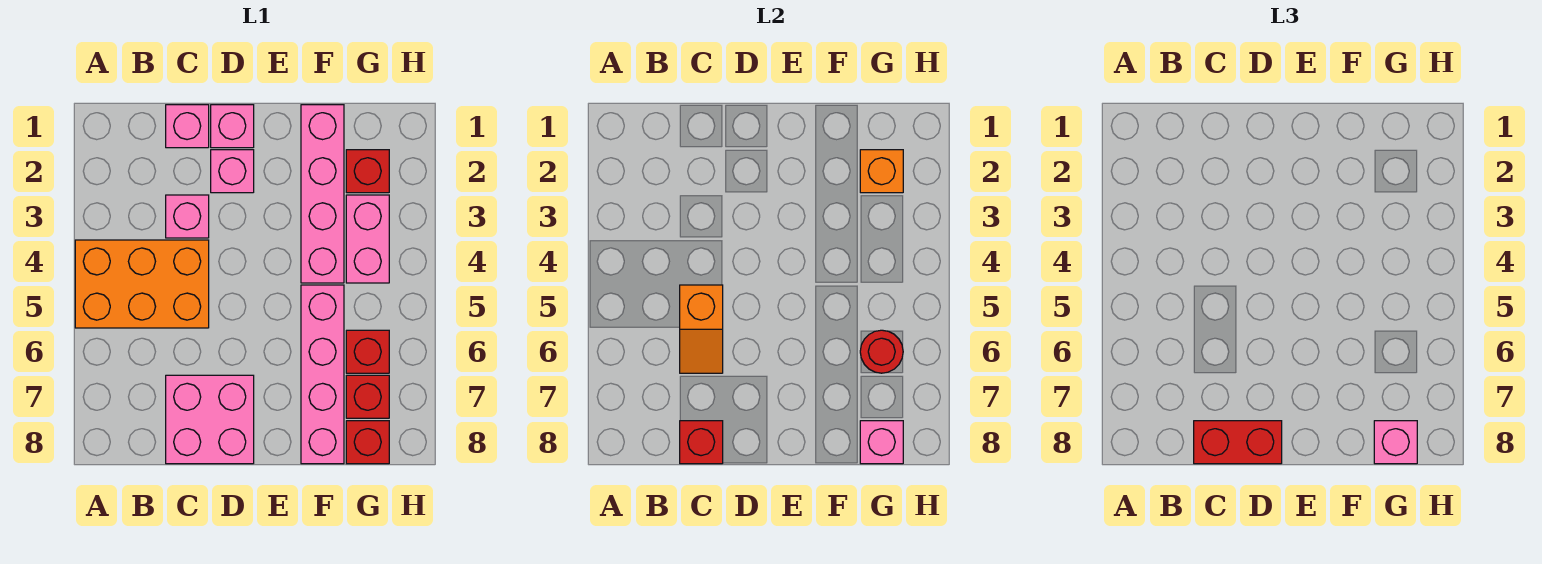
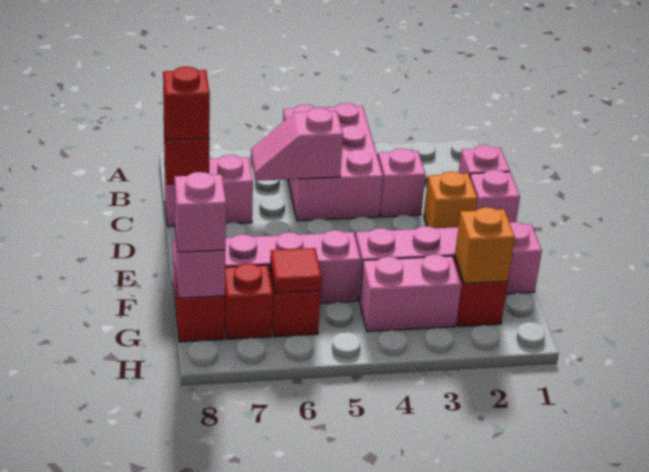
orange brick A4:C5 level 1 -> pink brick A4:C5 level 1
orange slope C5:C6 level 2 top 5 -> pink slope C5:C6 level 2 top 5
pink brick C7:D8 level 1 -> pink brick C7:C8 level 1
red brick C8:D8 level 3 -> red brick C8 level 3
pink brick D2 level 1 -> orange brick D2 level 1
red round brick G6 level 2 -> red tile G6 level 2

